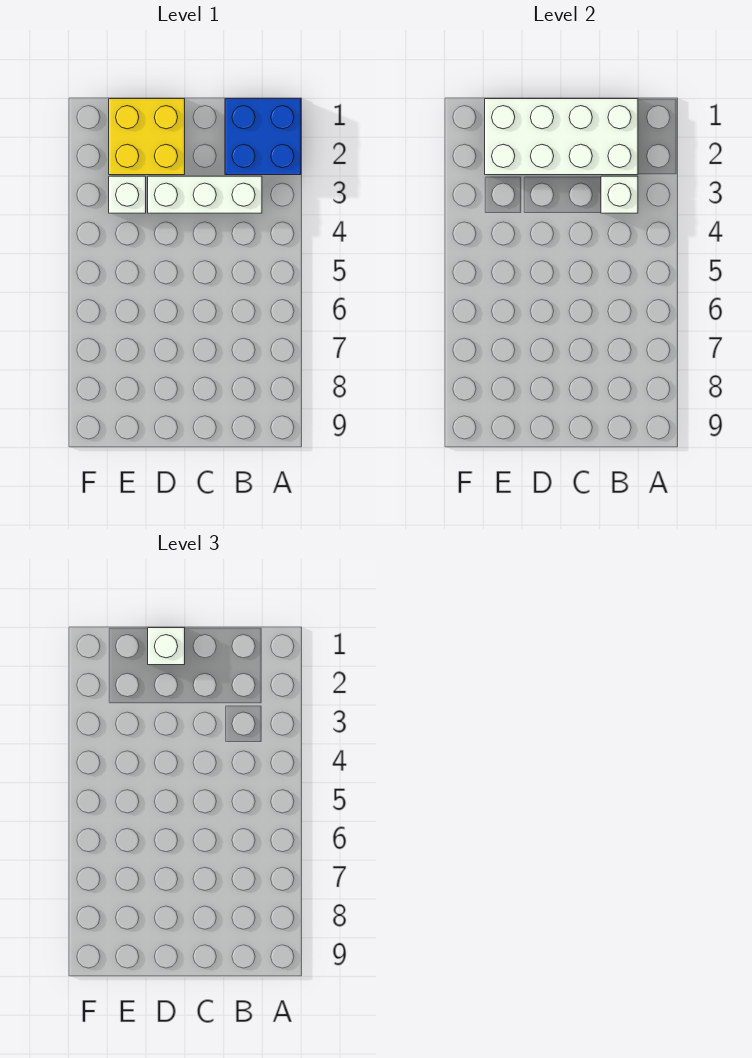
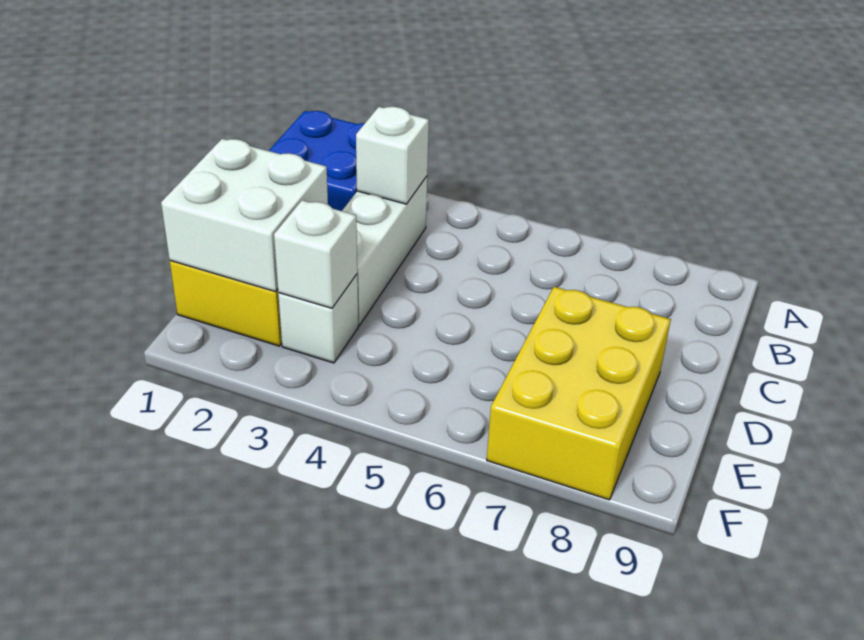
white brick B1:E2 level 2 -> white brick D1:E2 level 2
white brick D1 level 3 -> white brick E3 level 2
none -> yellow brick D7:F8 level 1

